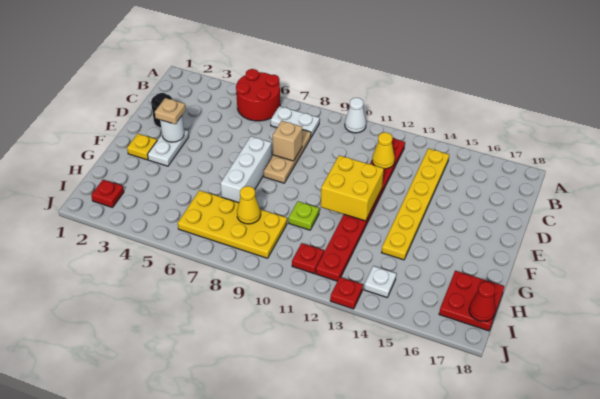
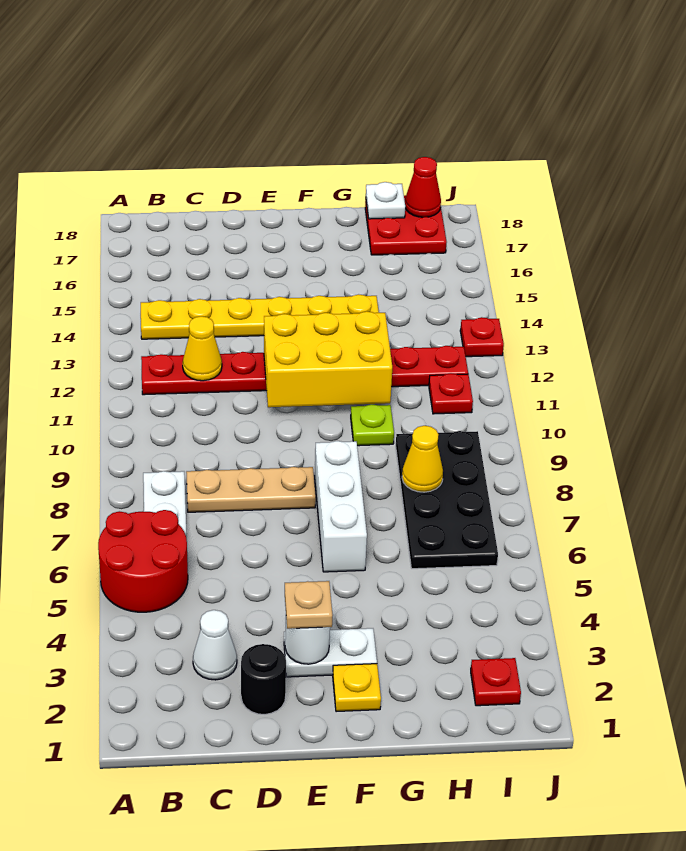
white cone A10 level 1 -> white cone C3 level 1
tan brick D8 level 2 -> none
white brick E7:G7 level 1 -> white brick F6:F8 level 1
yellow brick E11:F12 level 2 -> yellow brick E11:G12 level 2
yellow plate H6:I9 level 1 -> black plate H6:I9 level 1
white plate I14 level 1 -> white plate H18 level 2

